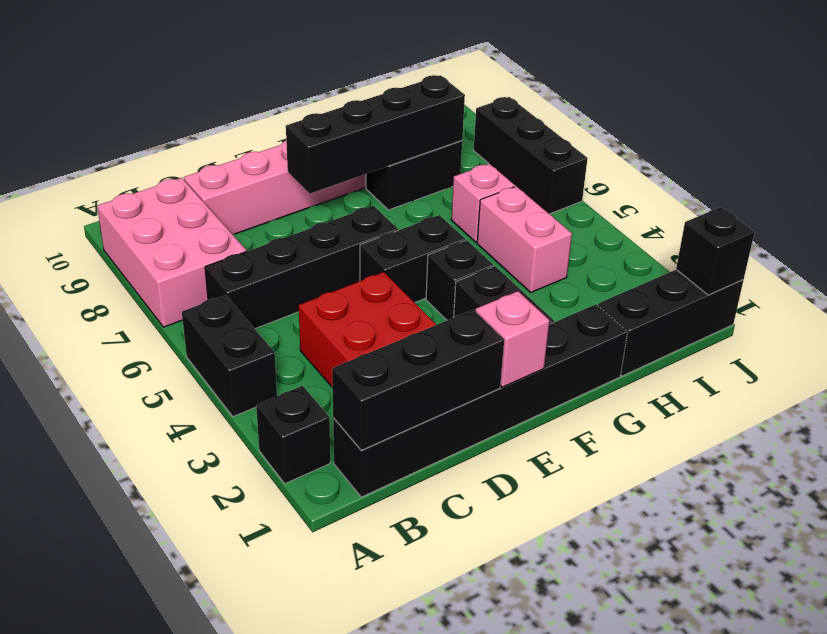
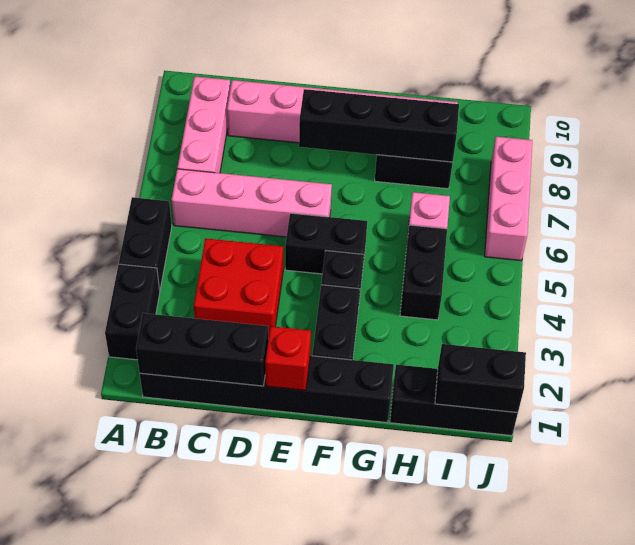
black brick A2 level 1 -> black brick A2:A3 level 1
pink brick A7:B9 level 1 -> pink brick B7:B9 level 1
black brick B6:E6 level 1 -> pink brick B6:E6 level 1
pink brick E1 level 2 -> red brick E1 level 2
pink brick H4:H5 level 1 -> black brick H4:H5 level 1
black brick J1 level 2 -> black brick I1:J1 level 2
black brick J6:J8 level 1 -> pink brick J6:J8 level 1

